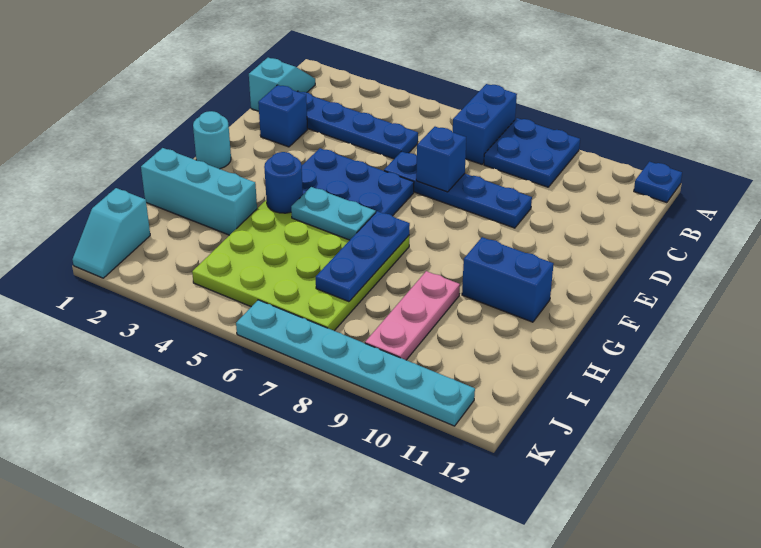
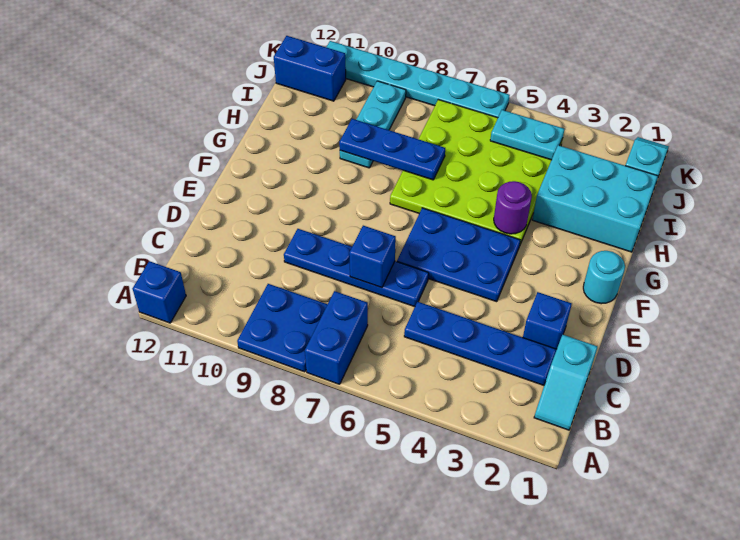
blue plate A12 level 1 -> blue brick A12 level 1
blue round brick G4 level 2 -> purple round brick G4 level 2
cyan plate G5:G6 level 2 -> cyan plate J4:J5 level 2
blue plate G7:I7 level 2 -> blue plate H7:H9 level 2
blue brick G10:G11 level 1 -> blue brick J11:J12 level 1
cyan brick H1:H3 level 1 -> cyan brick H1:I3 level 1
pink plate H9:J9 level 1 -> cyan plate H9:J9 level 1

